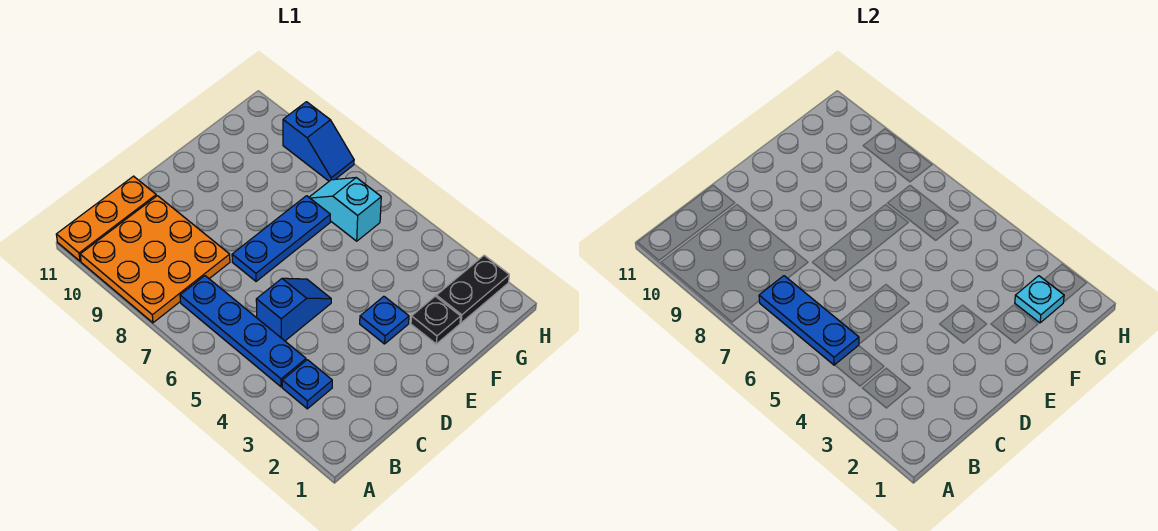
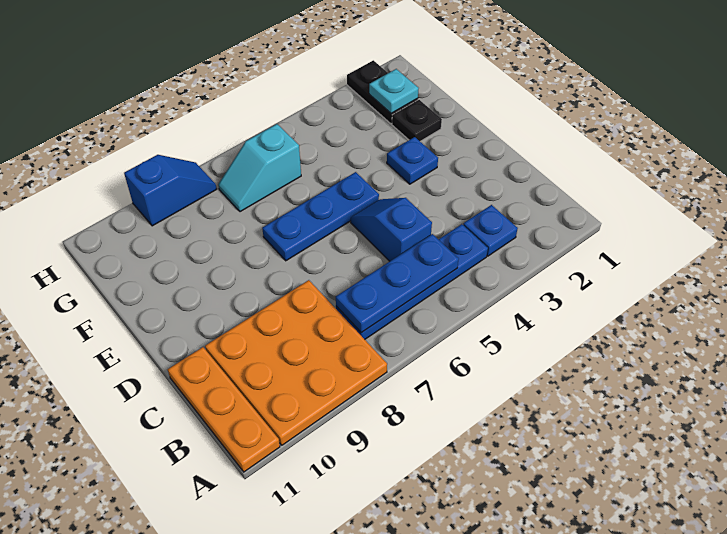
blue plate D7:F7 level 1 -> blue plate E5:E7 level 1

